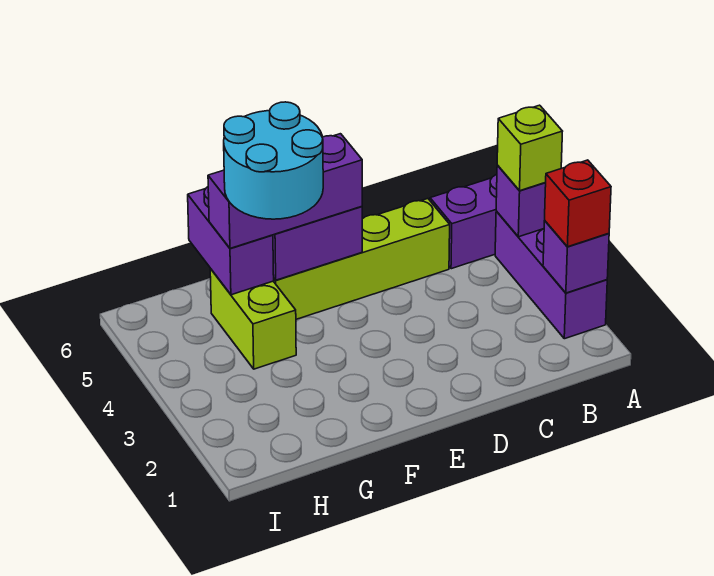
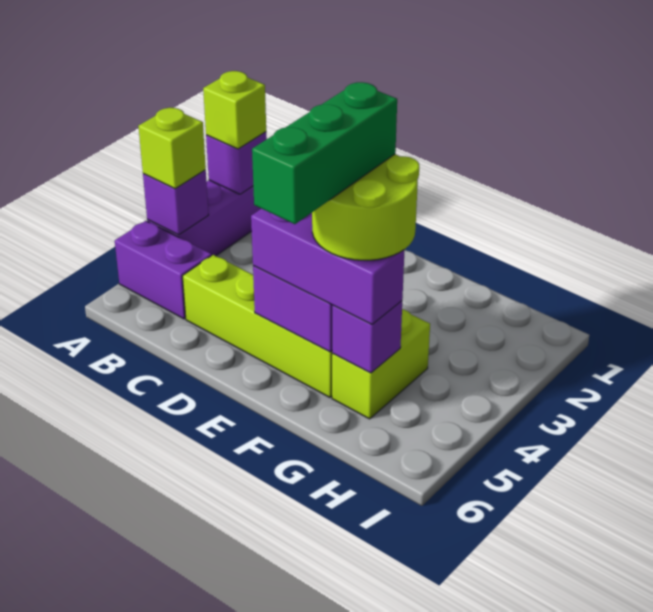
red brick A2 level 3 -> lime brick A2 level 3
cyan round brick F4:G5 level 4 -> lime round brick F4:G5 level 4
none -> green brick F4:F6 level 5
purple brick G5:G6 level 2 -> purple brick G5 level 2

